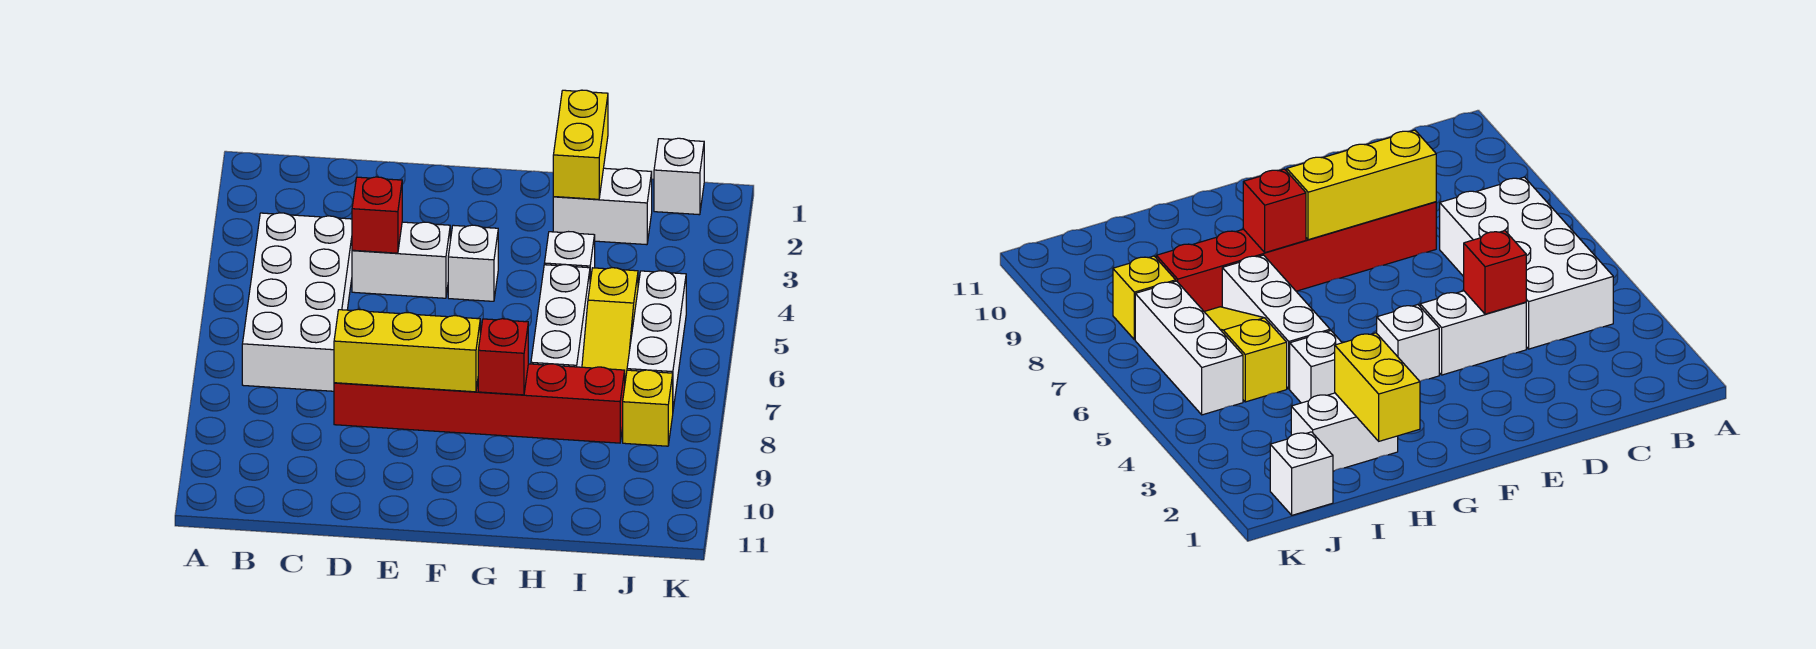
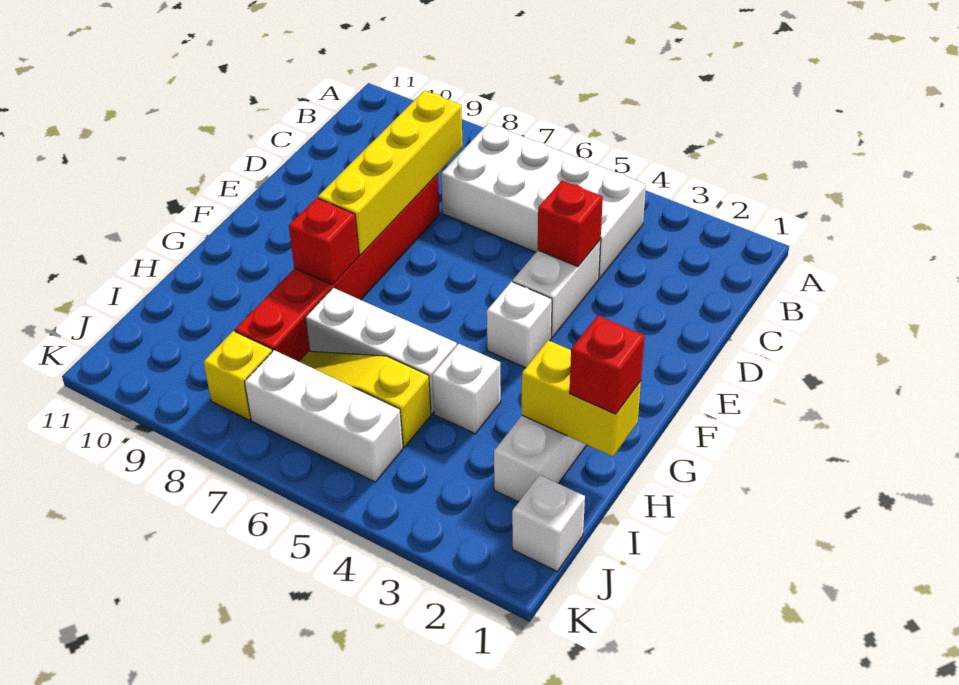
yellow brick D8:F8 level 2 -> yellow brick C8:F8 level 2
none -> red brick H1 level 3

